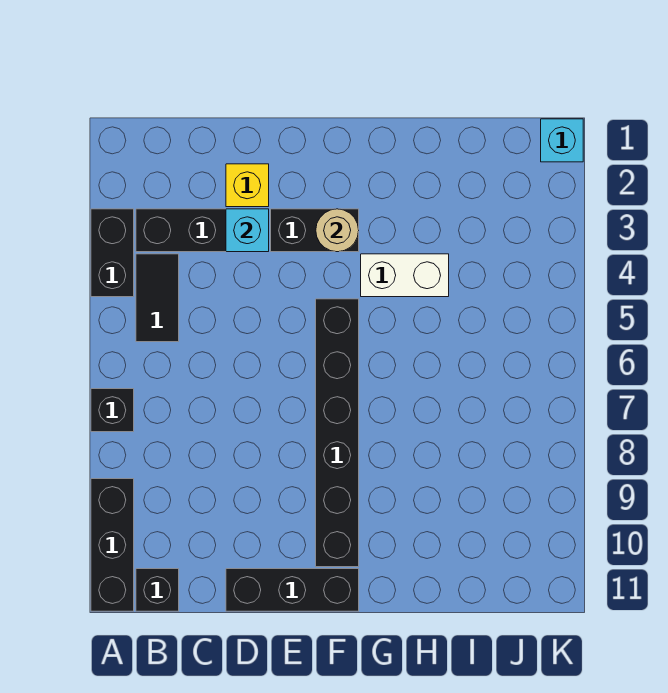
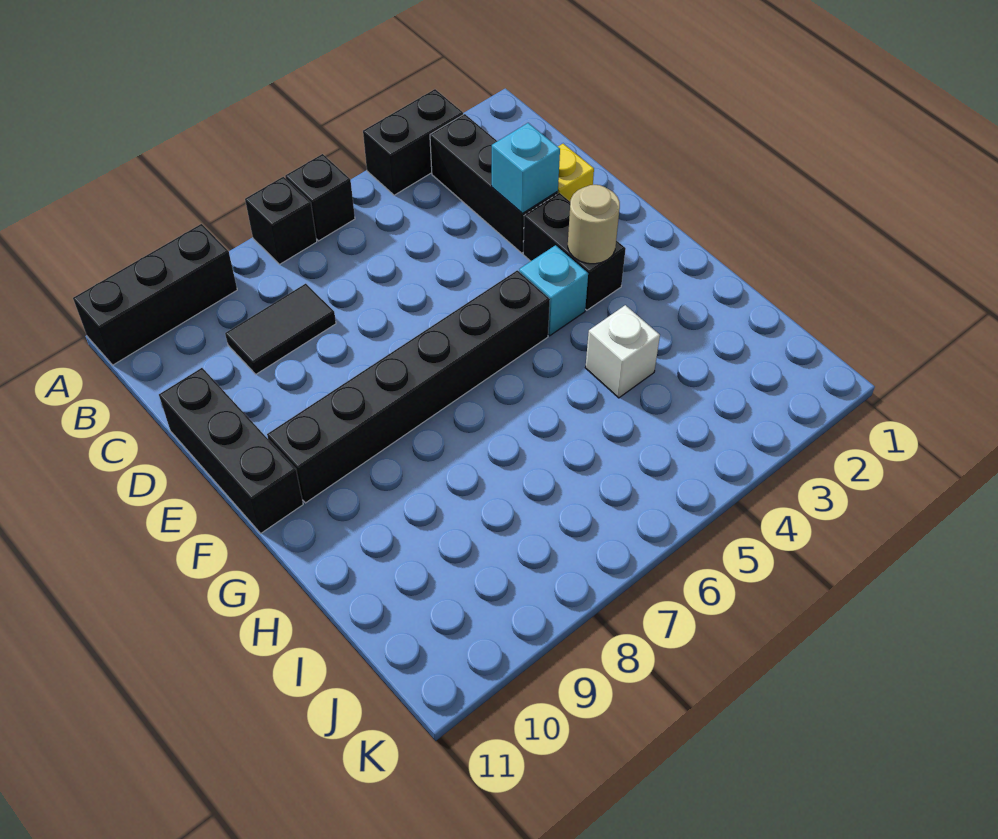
black tile B4:B5 level 1 -> black tile C8:C9 level 1
black brick B11 level 1 -> black brick A6 level 1
white brick G4:H4 level 1 -> white brick H4 level 1
cyan brick K1 level 1 -> cyan brick F4 level 1

